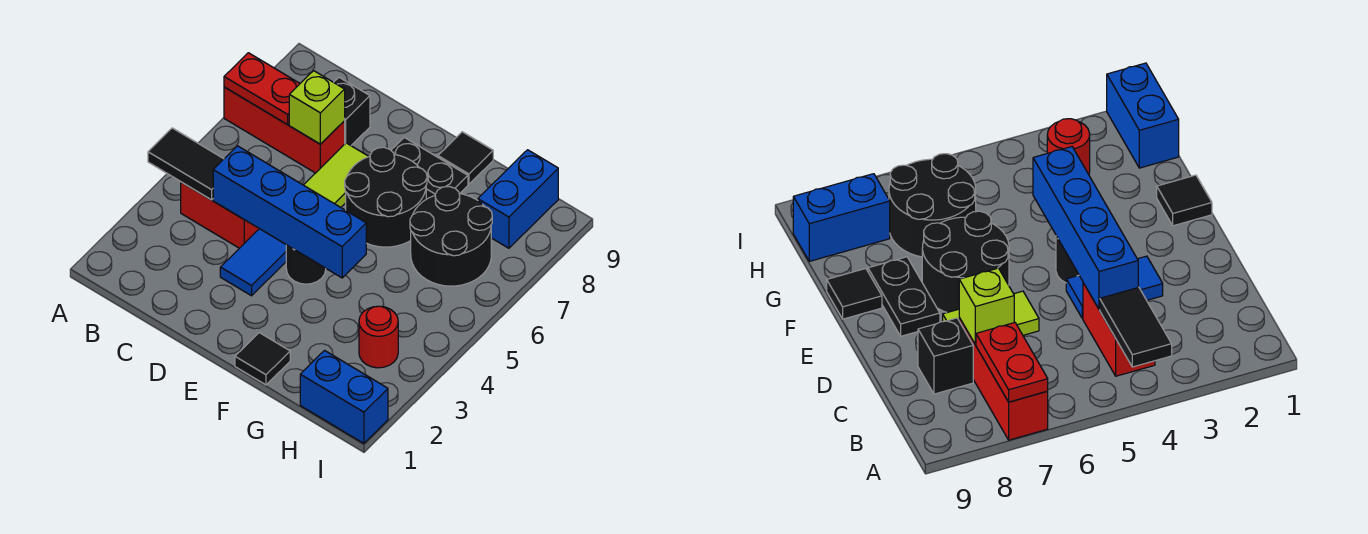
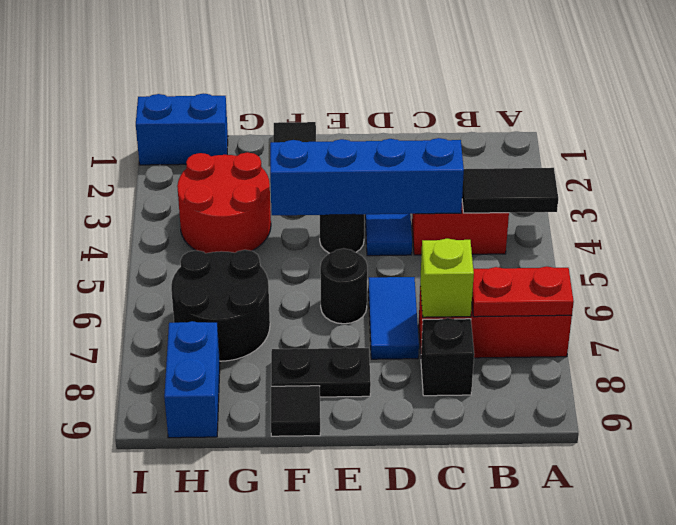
lime tile D6:D7 level 1 -> blue tile D6:D7 level 1
black round brick E6:F7 level 1 -> black round brick E6 level 1
red round brick H3 level 1 -> red round brick G3:H4 level 1

